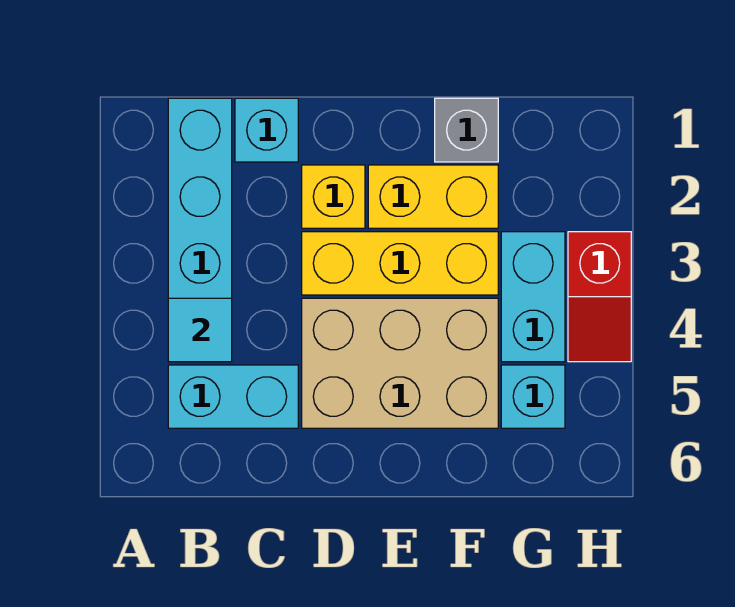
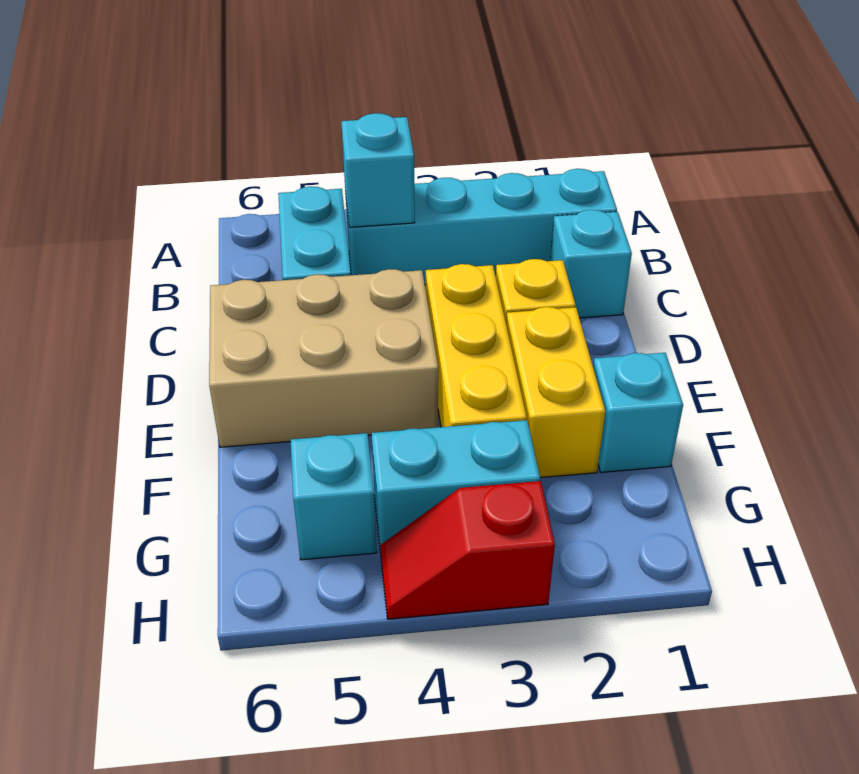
cyan tile B4 level 2 -> cyan brick B4 level 2
tan brick D4:F5 level 1 -> tan brick D4:E6 level 1
grey brick F1 level 1 -> cyan brick F1 level 1

